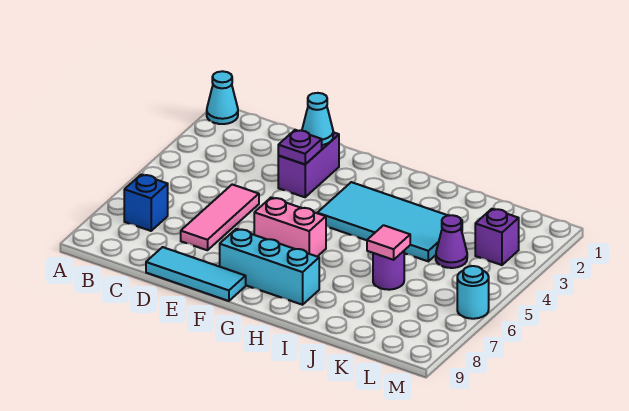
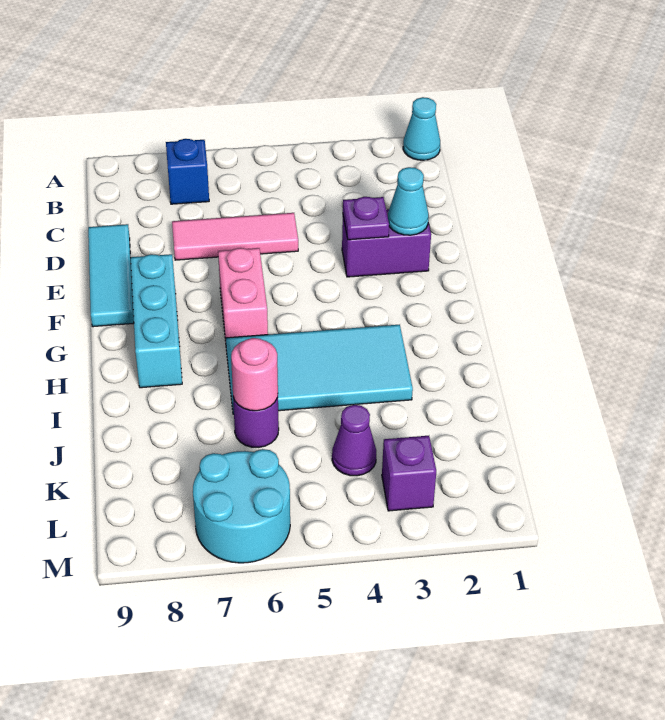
cyan tile G3:J4 level 1 -> cyan tile H3:I6 level 1
pink tile J6 level 2 -> pink round brick J6 level 2
cyan round brick M6 level 1 -> cyan round brick L6:M7 level 1

